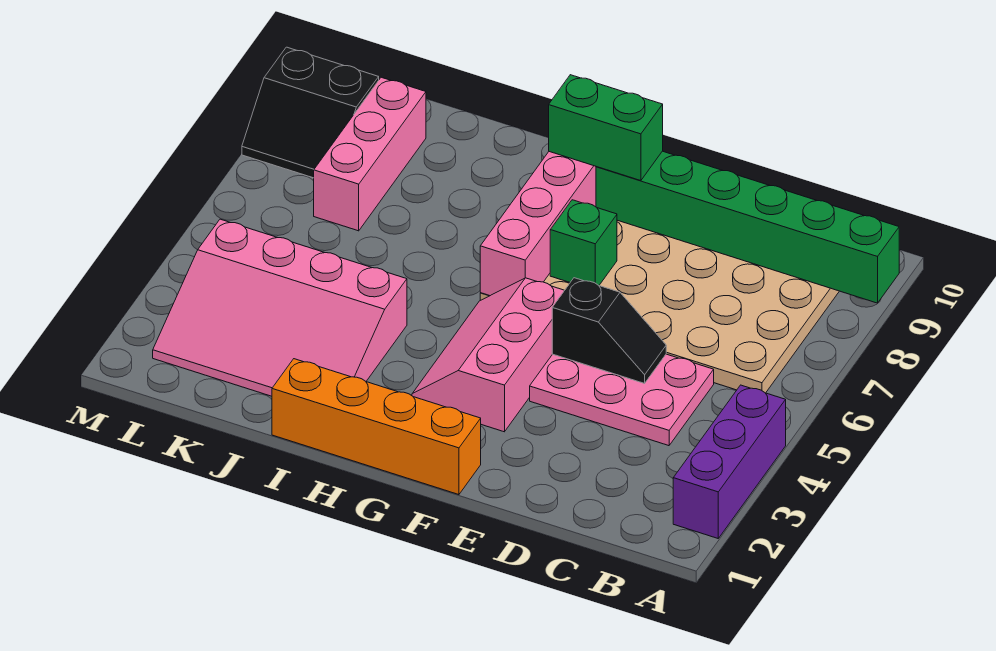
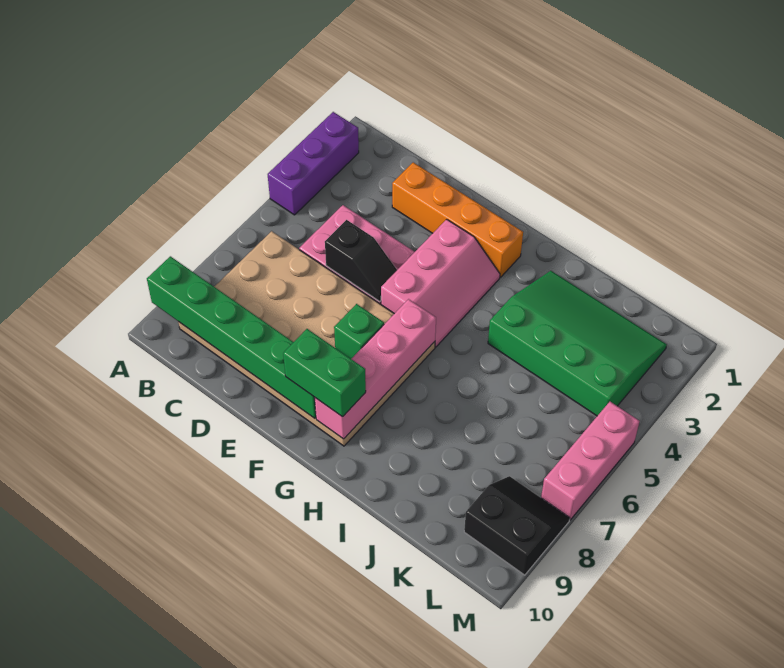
black slope D5:E5 level 2 top E -> black slope D5:E5 level 2 top D
orange brick F1:I1 level 1 -> orange brick D2:G2 level 1
pink slope I2:L4 level 1 top 4 -> green slope I2:L4 level 1 top 4
pink brick K7:K9 level 1 -> pink brick M5:M7 level 1

